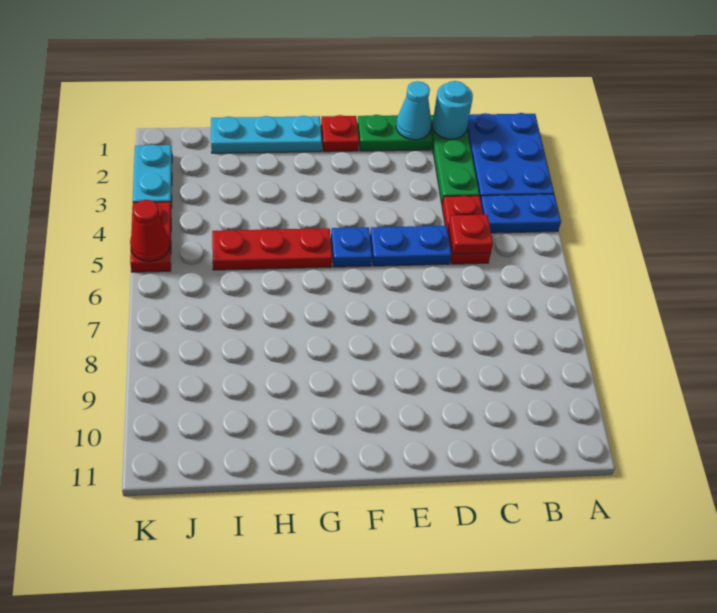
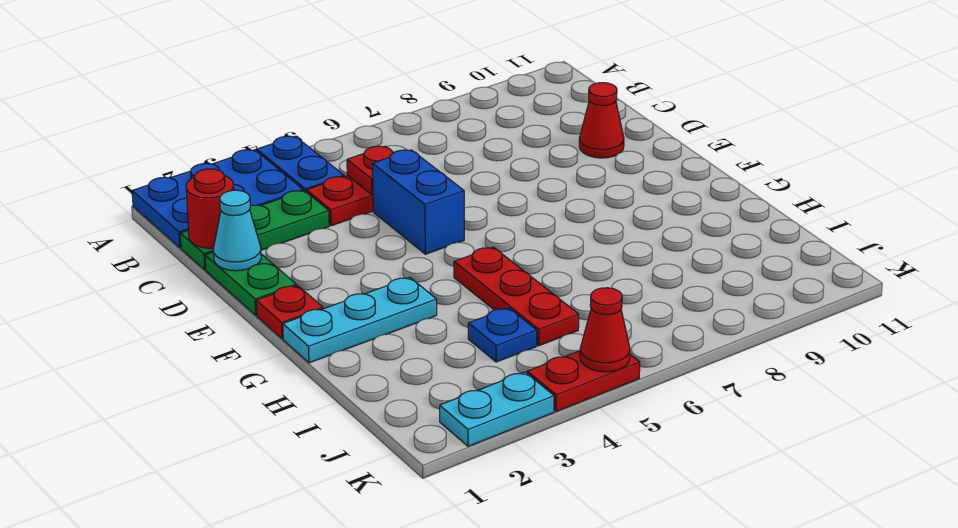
cyan round brick C1 level 2 -> red round brick C1 level 2
blue plate D5:E5 level 1 -> blue brick D5:E5 level 1
none -> red cone D10 level 1
blue plate F5 level 1 -> blue plate I4 level 1
cyan plate G1:I1 level 1 -> cyan plate G1:G3 level 1

